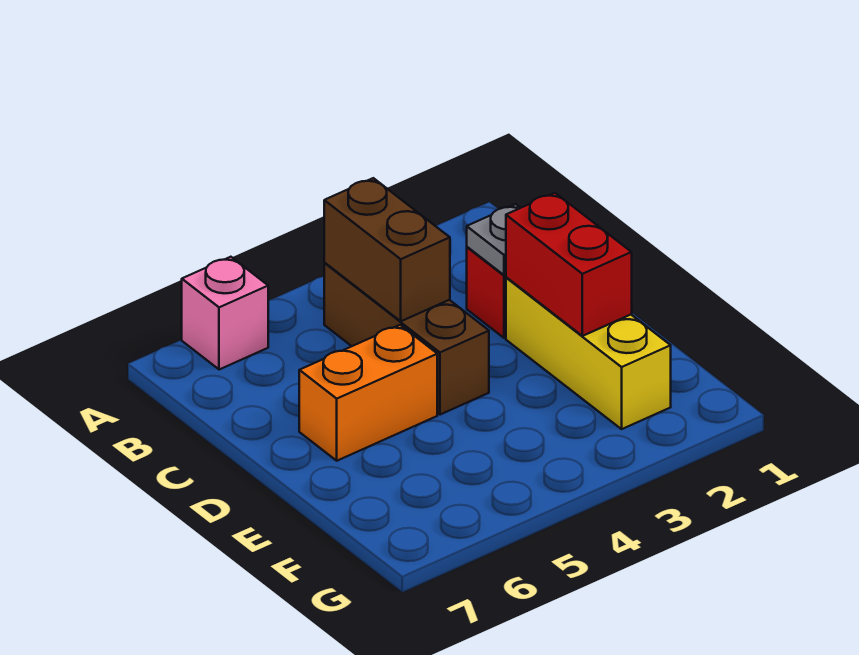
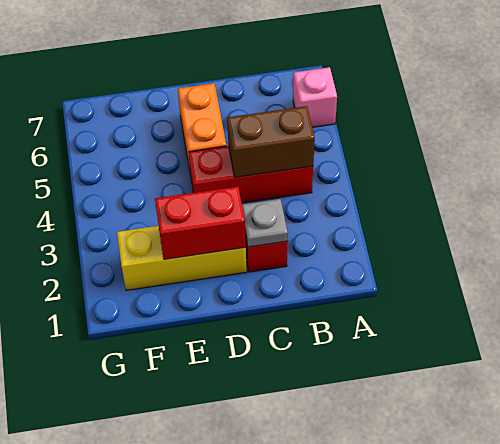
brown brick B4:D4 level 1 -> red brick B4:D4 level 1

